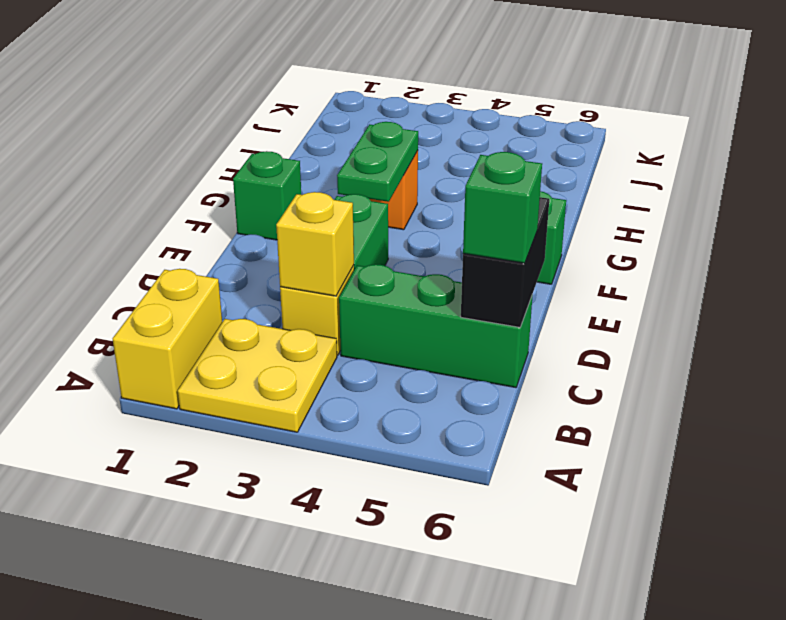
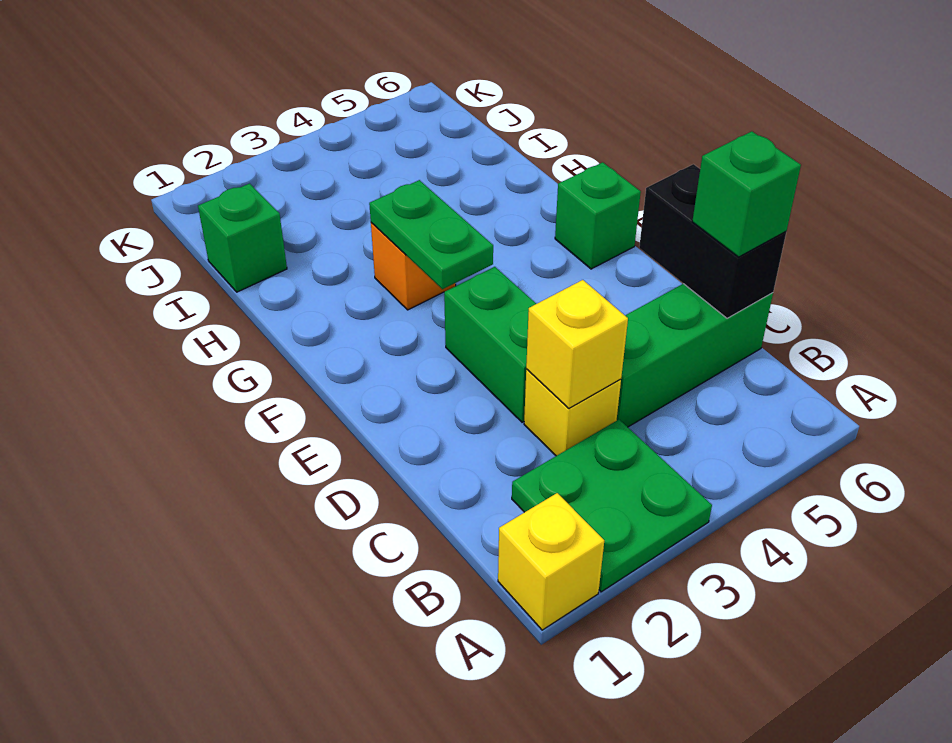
yellow brick A1:B1 level 1 -> yellow brick A1 level 1
yellow plate A2:B3 level 1 -> green plate A2:B3 level 1
green brick F1 level 1 -> green brick I1 level 1

